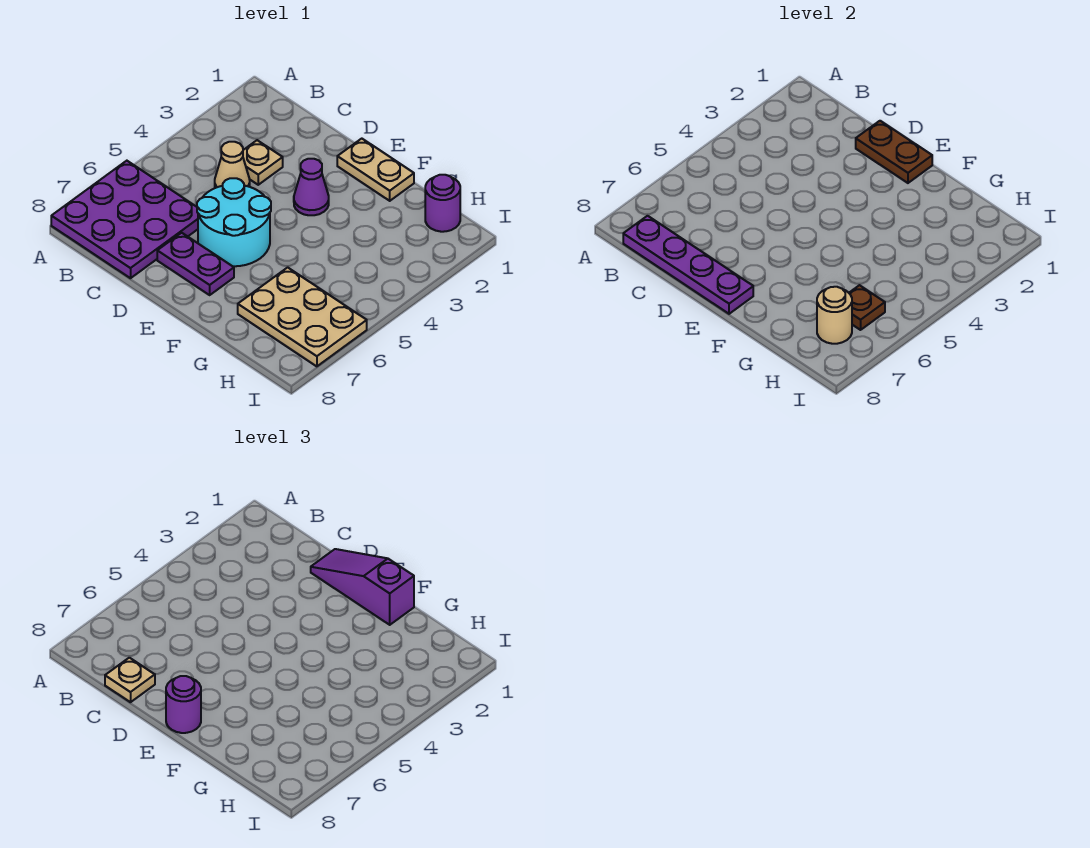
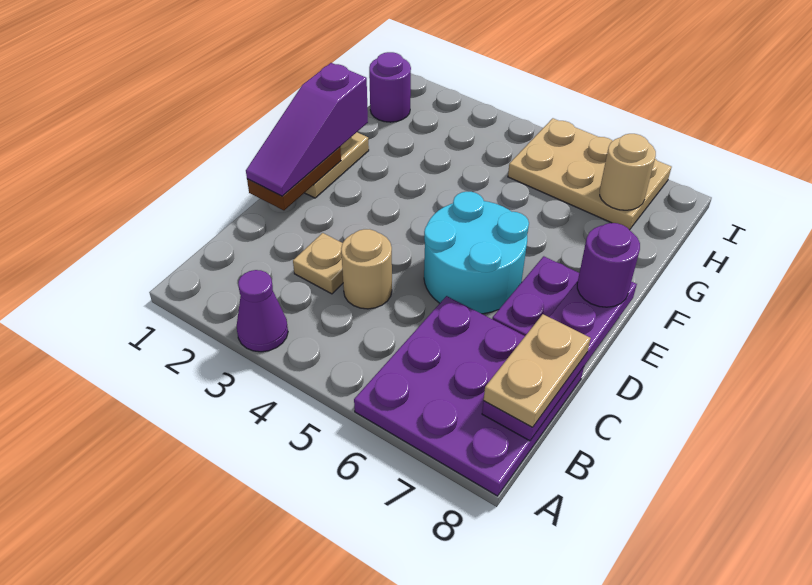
tan cone C4 level 1 -> tan round brick C4 level 1
tan plate C8 level 3 -> tan plate B8:C8 level 3
purple cone E3 level 1 -> purple cone A3 level 1
tan plate G6:I7 level 1 -> tan plate H5:I7 level 1
brown plate H6 level 2 -> none

